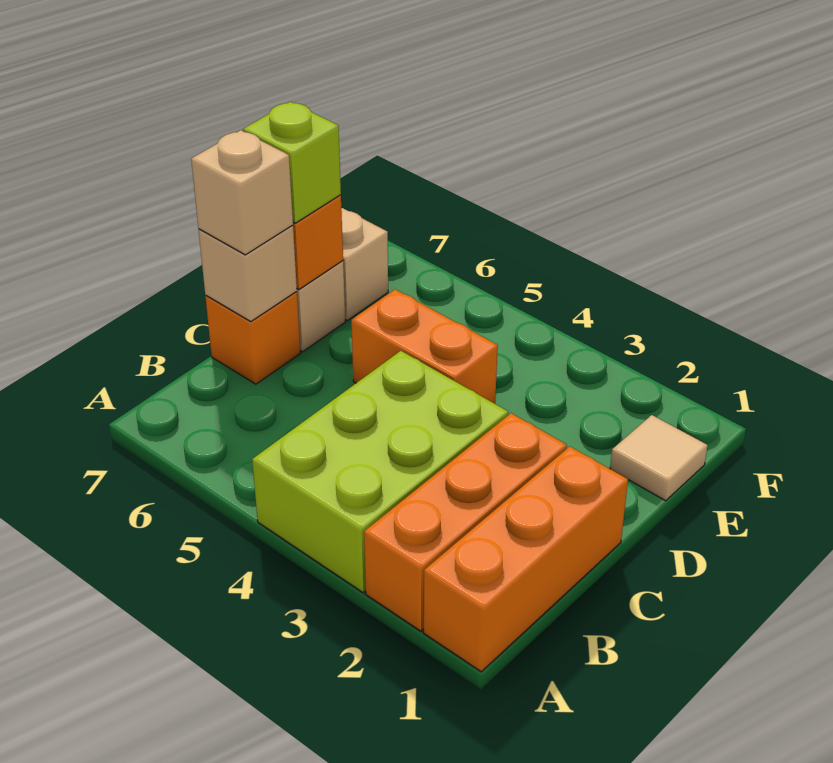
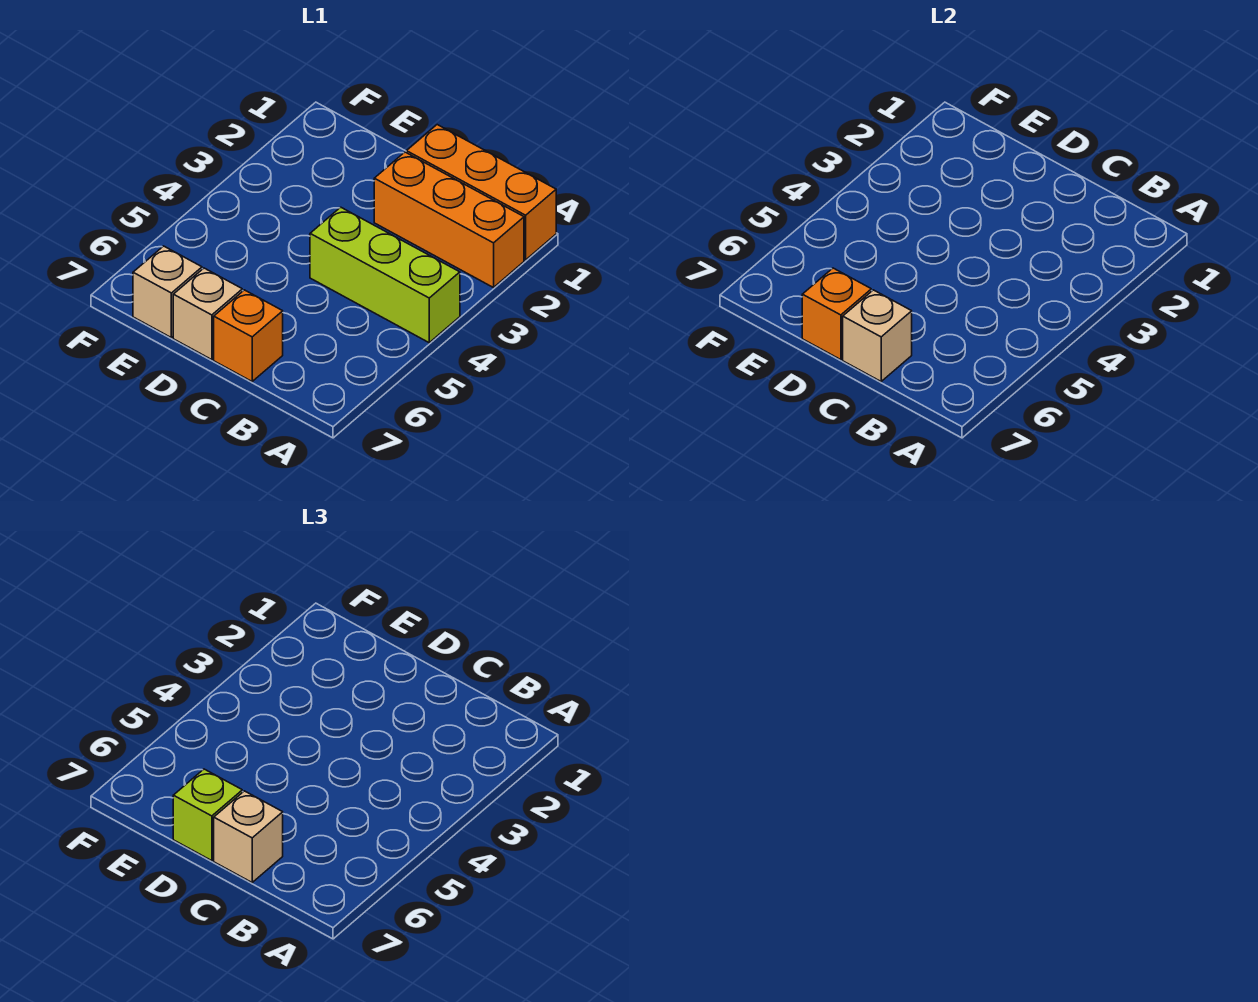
lime brick A3:C4 level 1 -> lime brick A4:C4 level 1
orange brick D4:D5 level 1 -> none
tan tile E1 level 1 -> none

